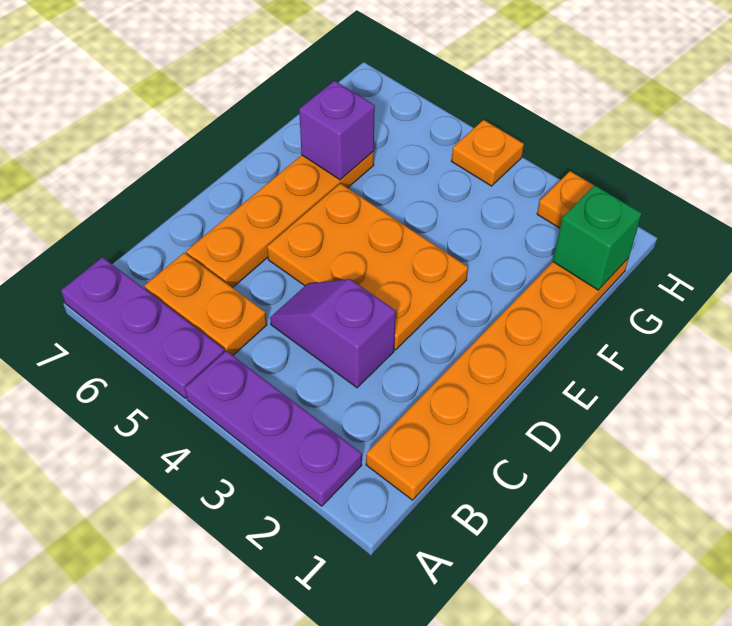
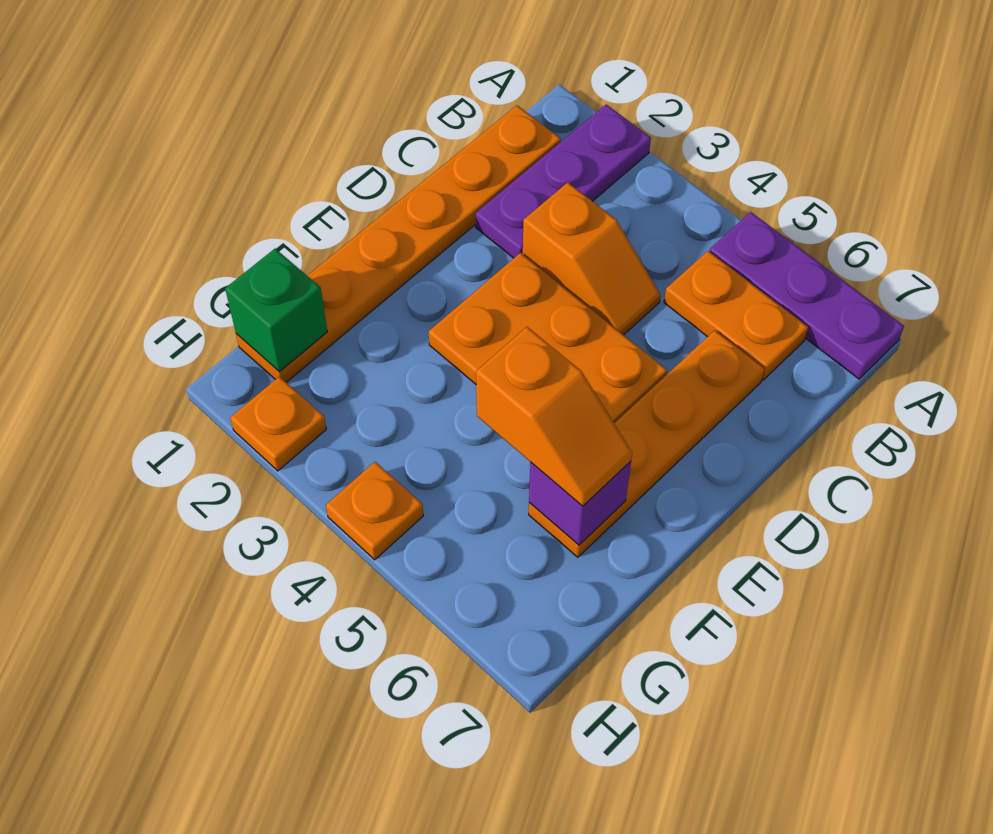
purple plate A2:A4 level 1 -> purple plate A2:C2 level 1
purple slope C3:C4 level 1 top 3 -> orange slope C3:C4 level 1 top 3
none -> orange slope F5:F6 level 3 top 5

